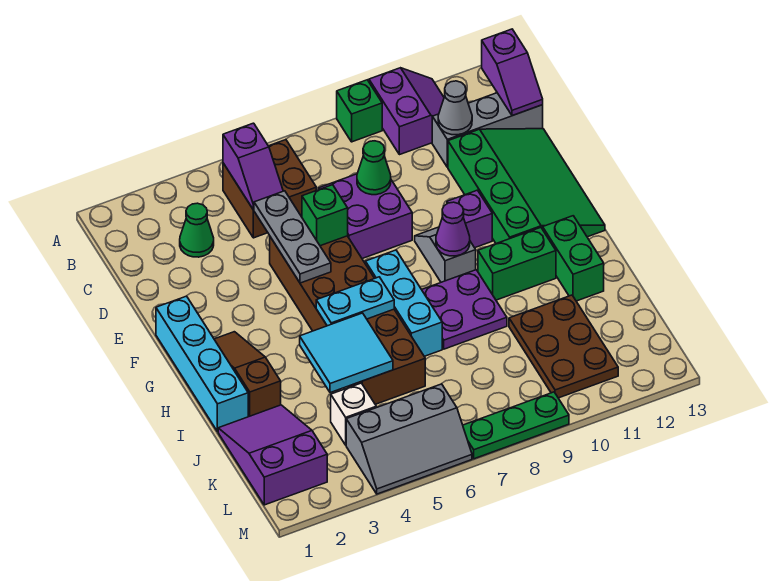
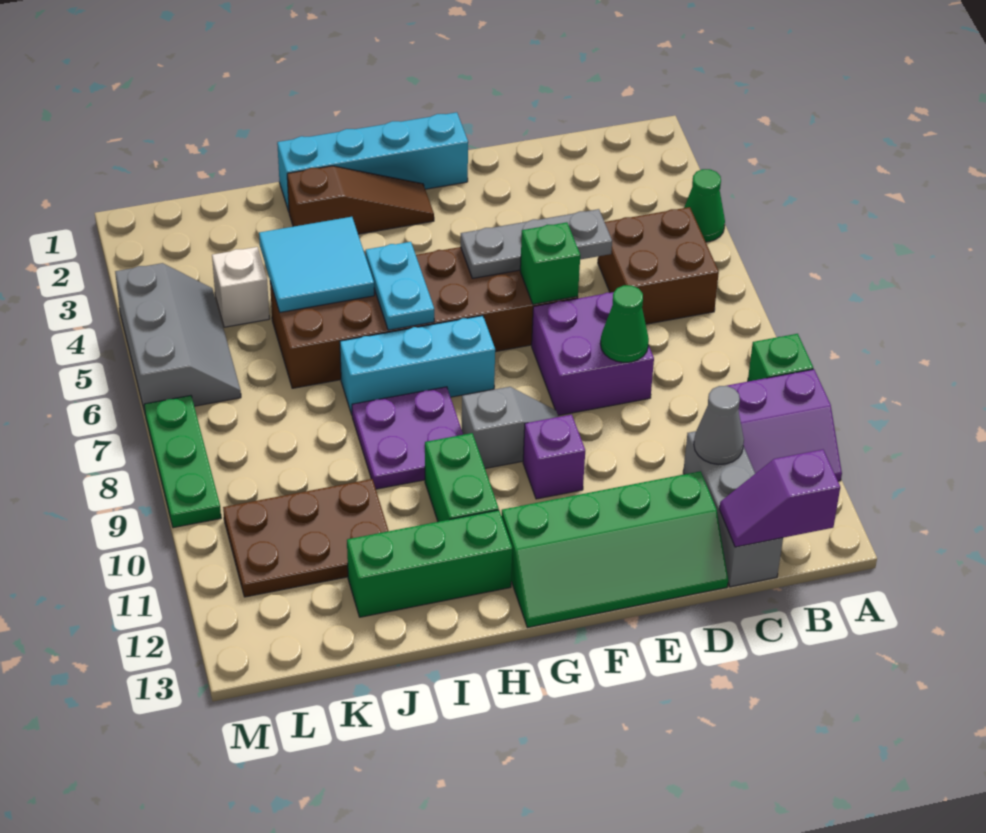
purple slope B5:C5 level 2 top B -> none
green cone C3 level 1 -> green cone A4 level 1
green slope D11:G13 level 1 top 11 -> green slope D12:G13 level 1 top 12
purple cone G9 level 2 -> none
green brick H12:I12 level 1 -> green brick H12:J12 level 1
purple slope J1:L2 level 1 top L -> none
grey slope L4:M6 level 1 top L -> grey slope L4:M6 level 1 top M

